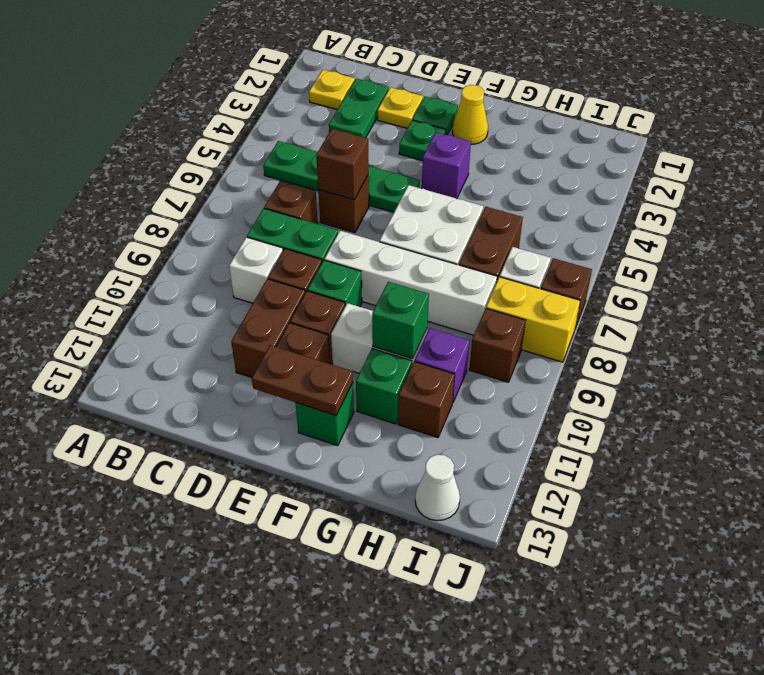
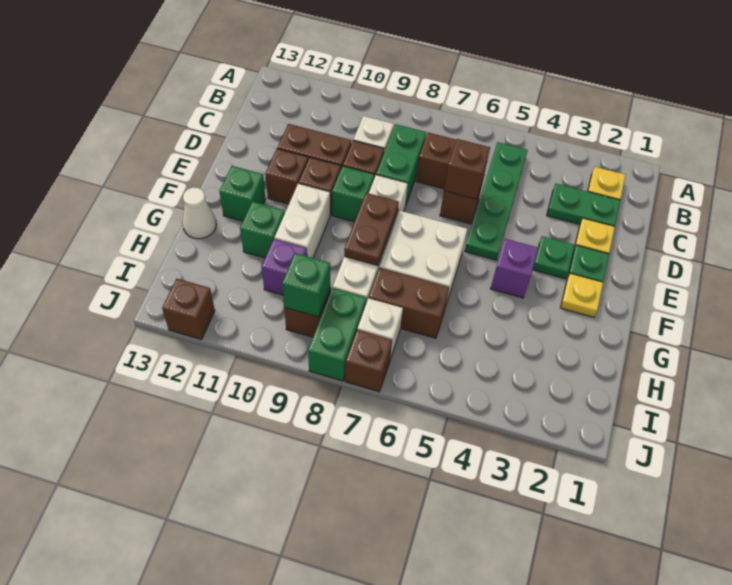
brown plate E12:F12 level 2 -> brown plate F8:G8 level 2
yellow cone F2 level 1 -> yellow plate F2 level 1
green brick G10 level 2 -> green brick I9 level 2
brown brick H11 level 1 -> brown brick J12 level 1
yellow brick I8:J8 level 1 -> green brick I8:J8 level 1
white cone I13 level 1 -> white cone G13 level 1

